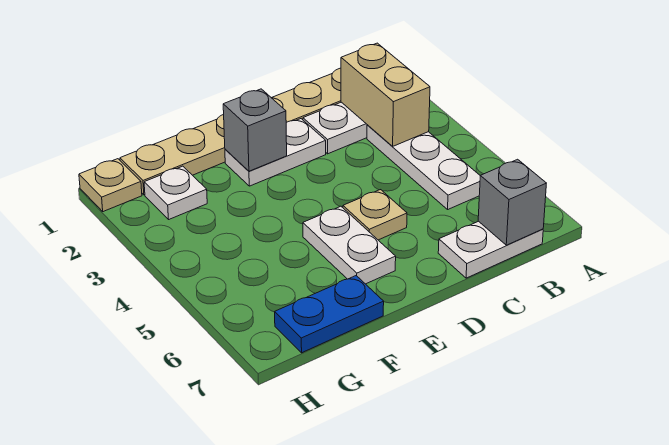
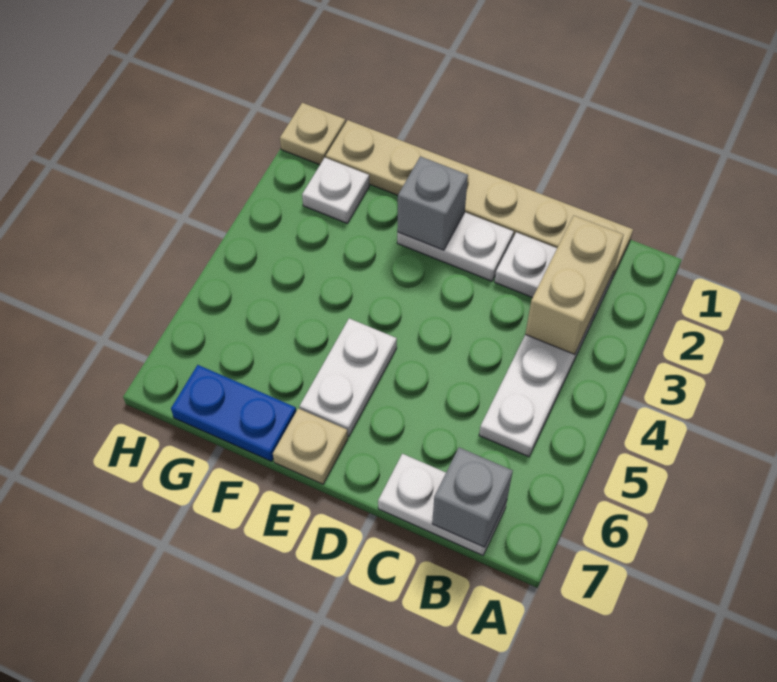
tan plate D5 level 1 -> tan plate E7 level 1

